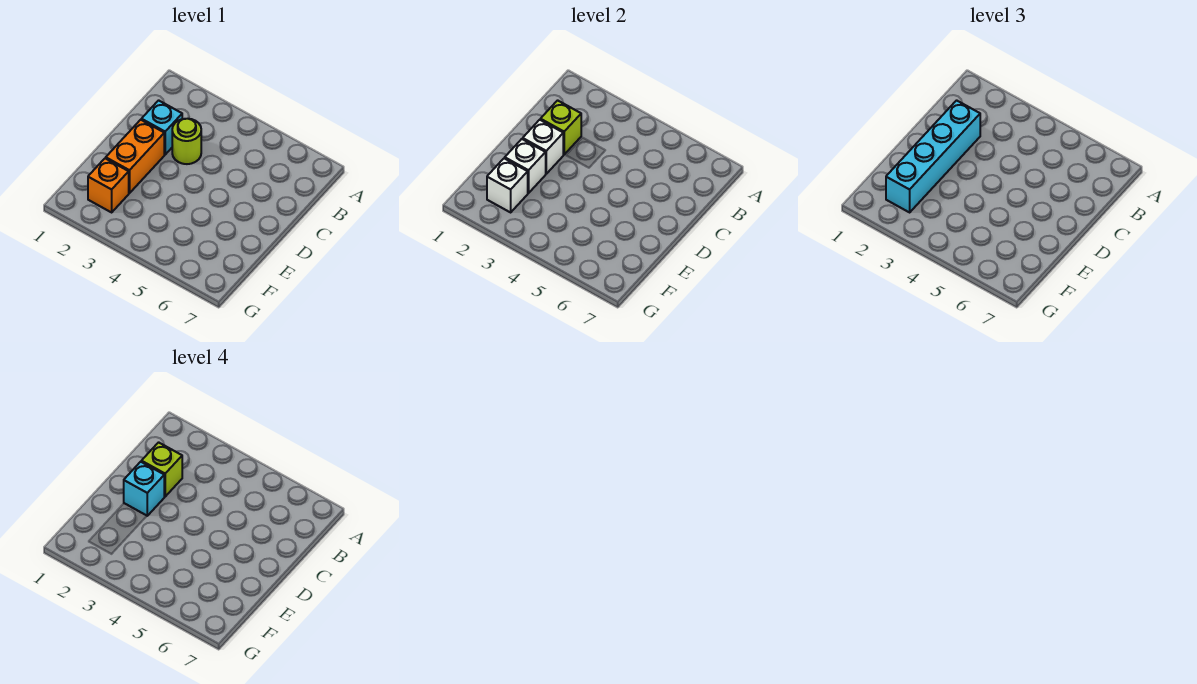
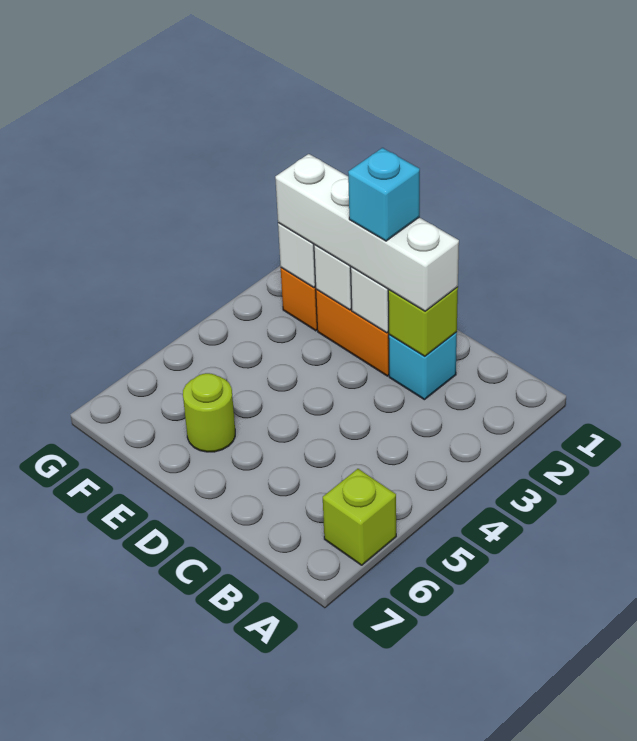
cyan brick C2:F2 level 3 -> white brick C2:F2 level 3
lime brick C2 level 4 -> lime brick A6 level 1
lime round brick C3 level 1 -> lime round brick E6 level 1

